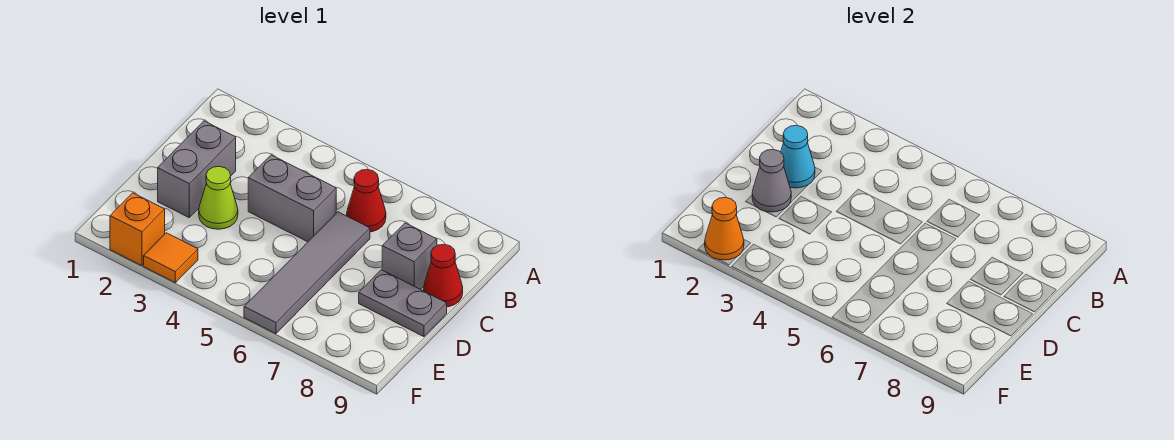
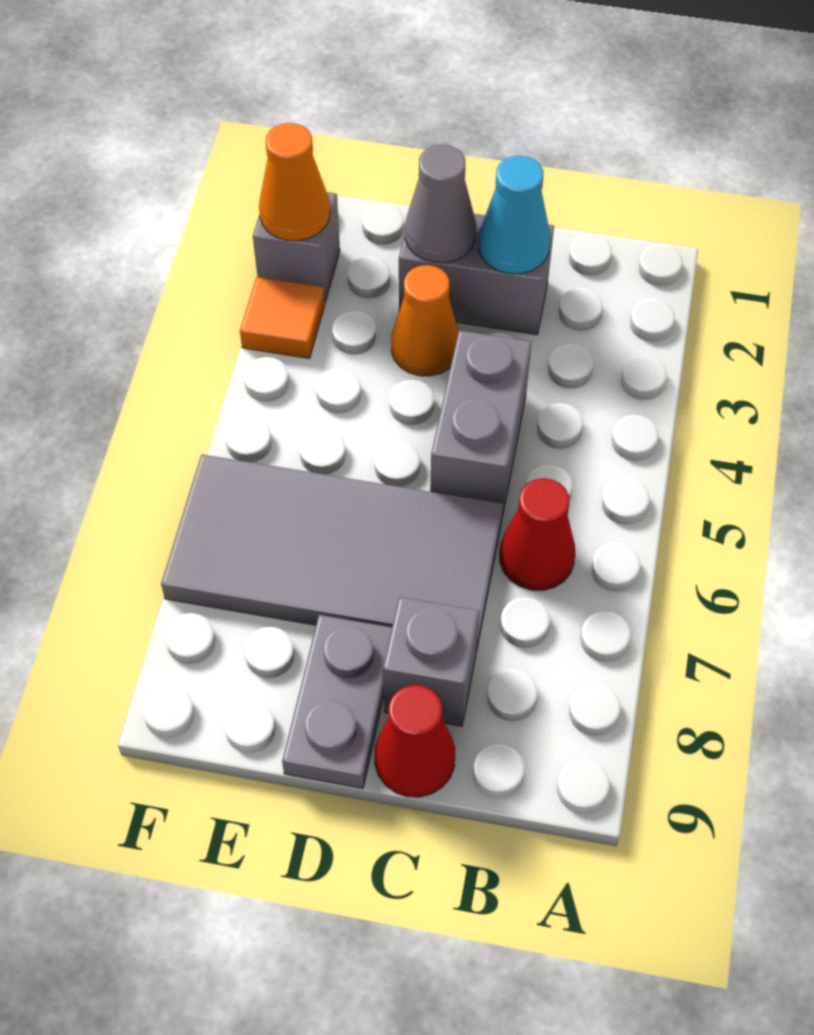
grey tile C6:F6 level 1 -> grey tile C6:F7 level 1
lime cone D3 level 1 -> orange cone D3 level 1
orange brick F2 level 1 -> grey brick F2 level 1

